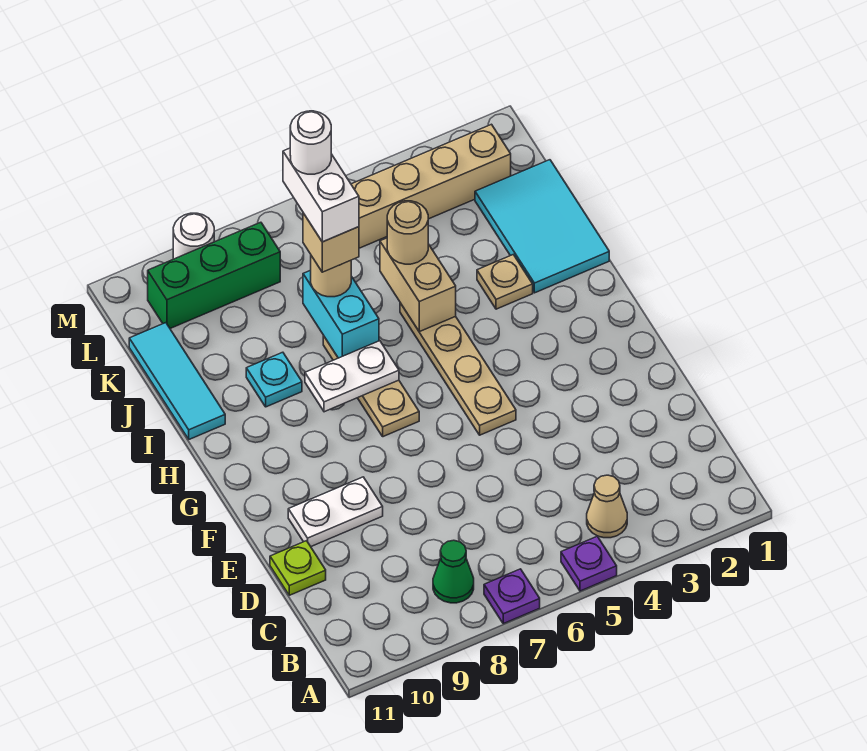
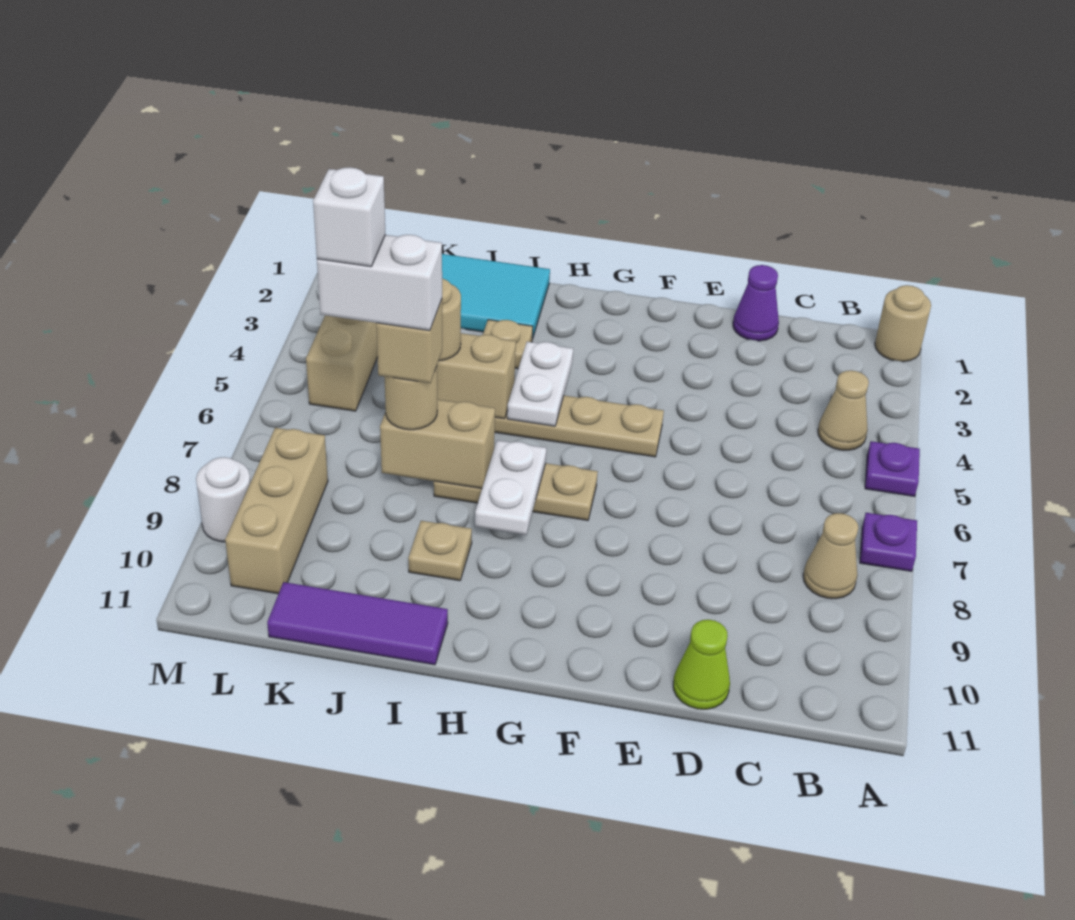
none -> tan round brick A1 level 1
green cone B8 level 1 -> tan cone B8 level 1
none -> purple cone D1 level 1
lime plate D11 level 1 -> lime cone D11 level 1
white plate E9:E10 level 1 -> white plate H4:H5 level 2
cyan brick I7:J7 level 2 -> tan brick I7:J7 level 2
cyan plate I9 level 1 -> tan plate I9 level 1
cyan tile I11:K11 level 1 -> purple tile I11:K11 level 1
white round brick K7 level 6 -> white brick K7 level 6
green brick L8:L10 level 1 -> tan brick L8:L10 level 1

